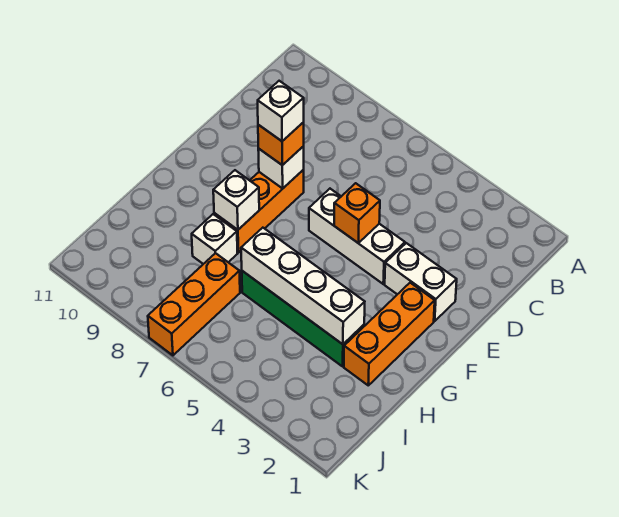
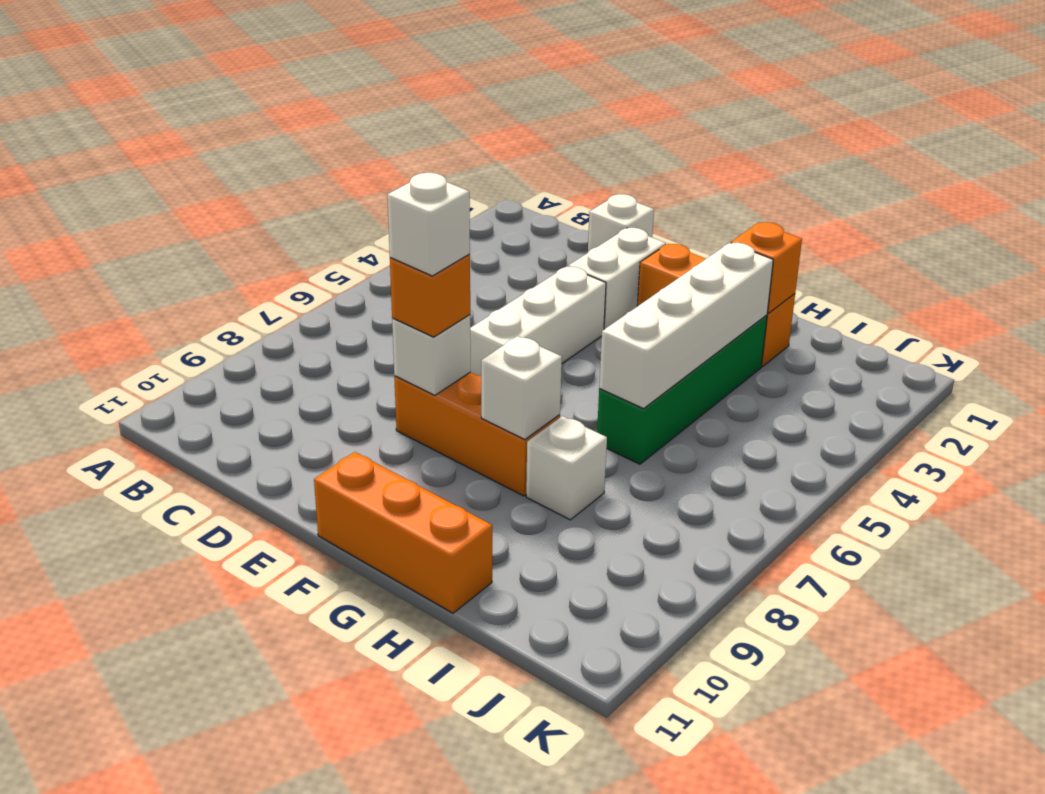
none -> white brick D1 level 1
orange brick E5 level 2 -> orange brick H2 level 2
orange brick I7:K7 level 1 -> orange brick F11:H11 level 1

